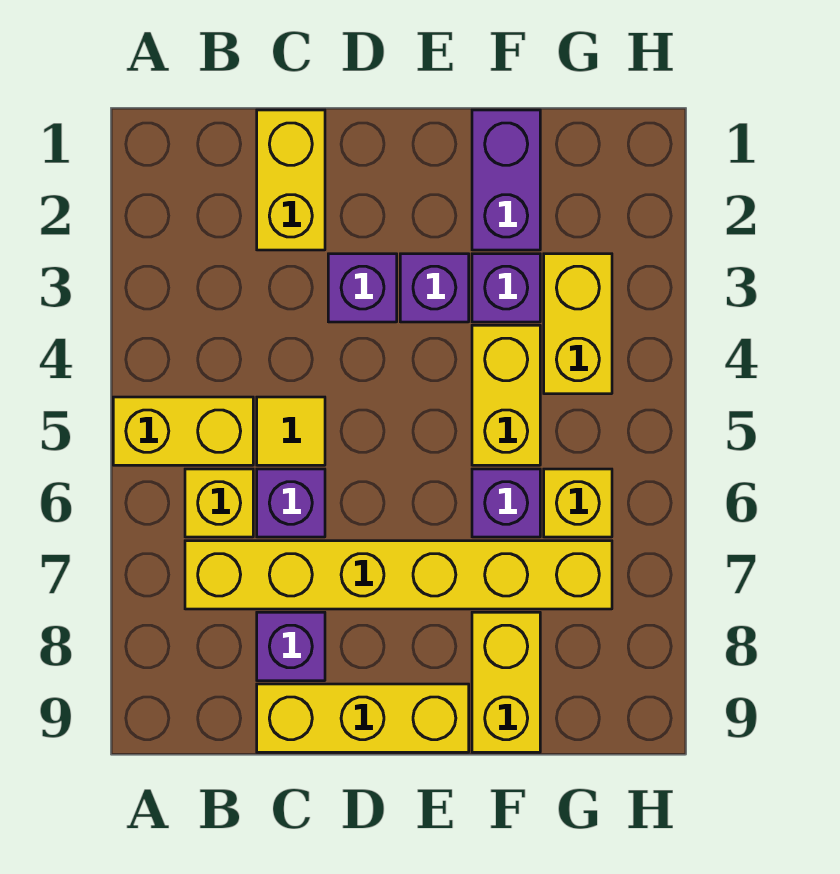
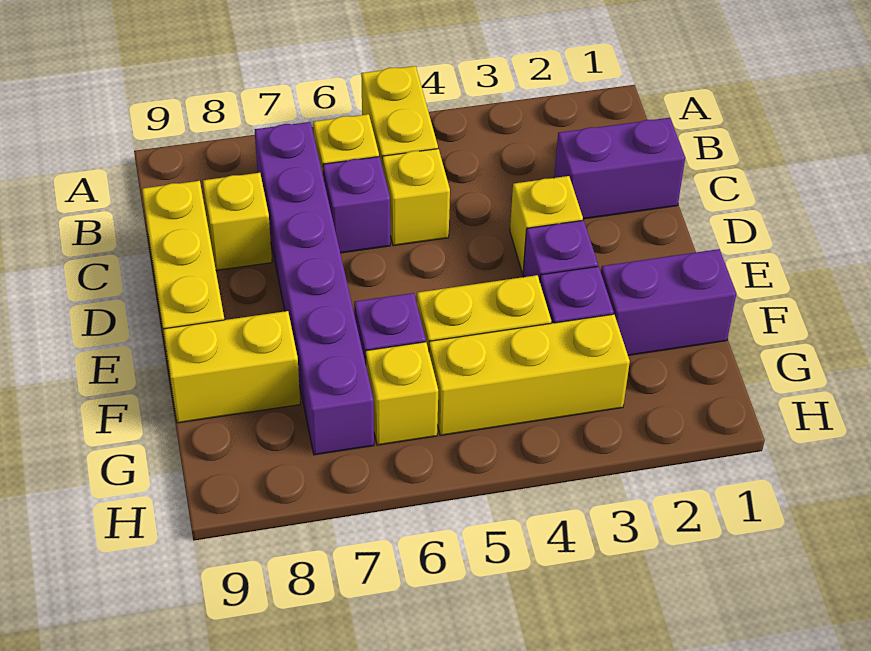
yellow brick B7:G7 level 1 -> purple brick B7:G7 level 1
yellow brick C1:C2 level 1 -> purple brick C1:C2 level 1
yellow tile C5 level 1 -> yellow brick C5 level 1
purple brick C8 level 1 -> yellow brick C8 level 1
purple brick D3 level 1 -> yellow brick D3 level 1
yellow brick G3:G4 level 1 -> yellow brick G3:G5 level 1

